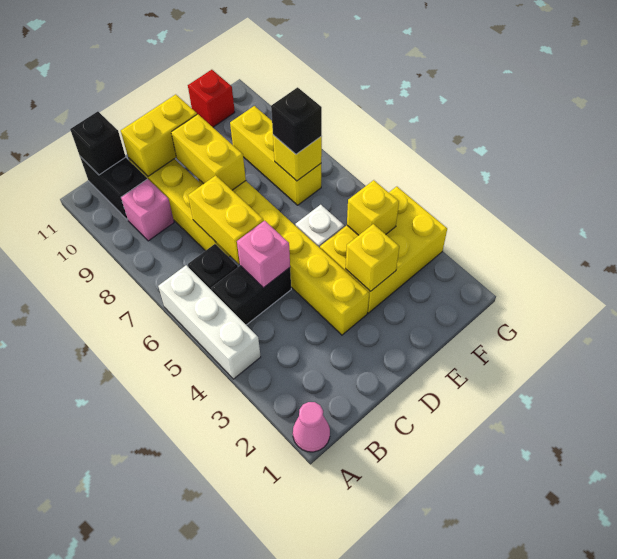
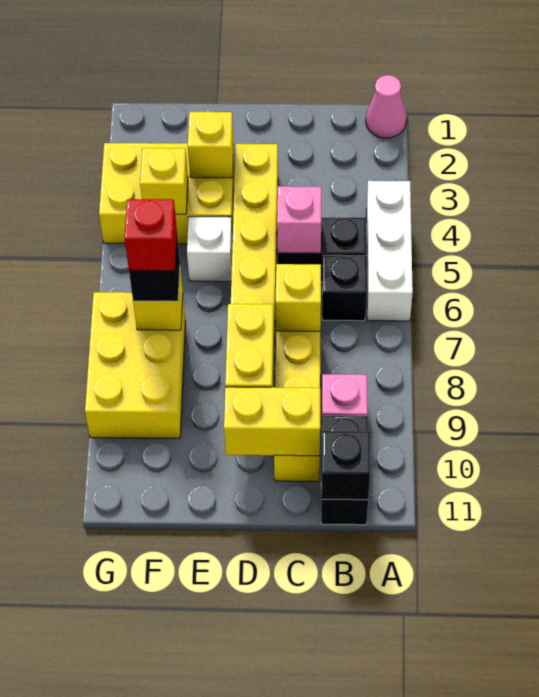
yellow brick C6:C7 level 2 -> yellow brick C7 level 2
yellow brick F7:F9 level 1 -> yellow brick F7:G9 level 1
red brick F11 level 1 -> red brick F7 level 4

